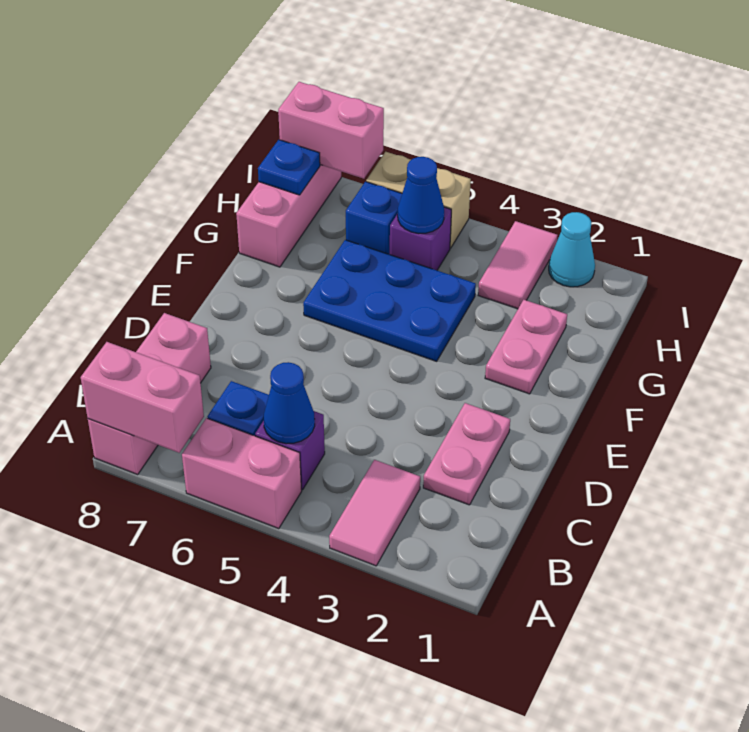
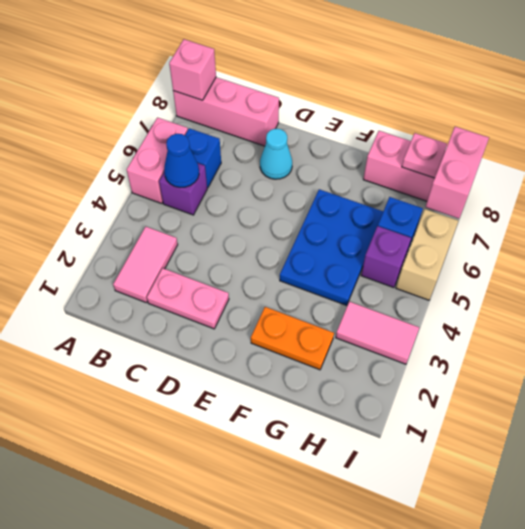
pink tile A3:B3 level 1 -> pink tile B2:B3 level 1
pink brick A7:A8 level 2 -> pink brick A8 level 2
pink plate F2:G2 level 1 -> orange plate F2:G2 level 1
blue cone H5 level 2 -> none
blue plate H8 level 2 -> pink plate H8 level 2
cyan cone I2 level 1 -> cyan cone D7 level 1

